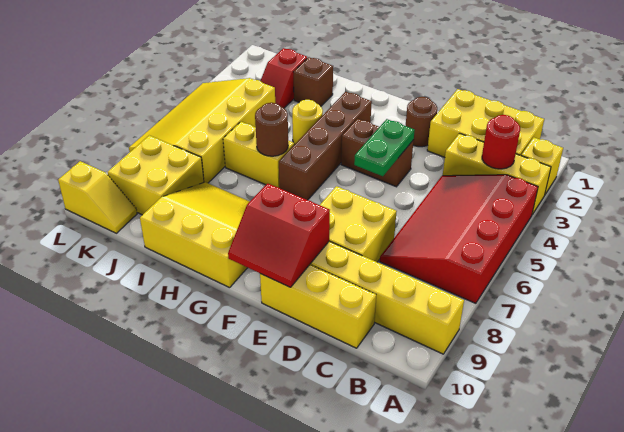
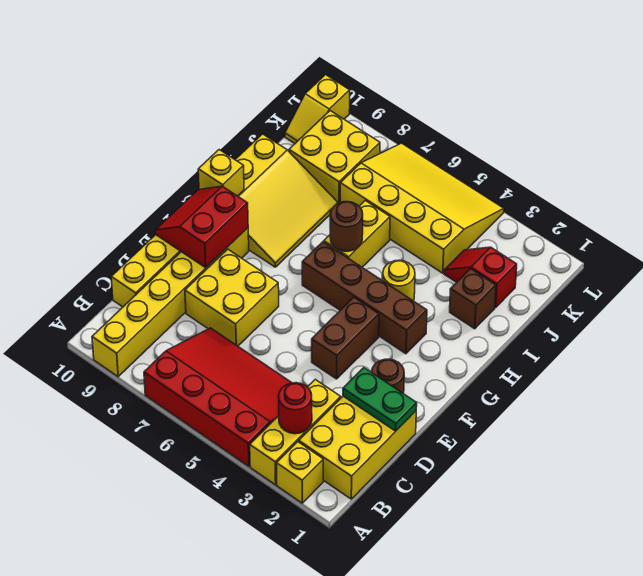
green plate E4:E5 level 2 -> green plate D1:D2 level 2
none -> yellow brick G10 level 2

